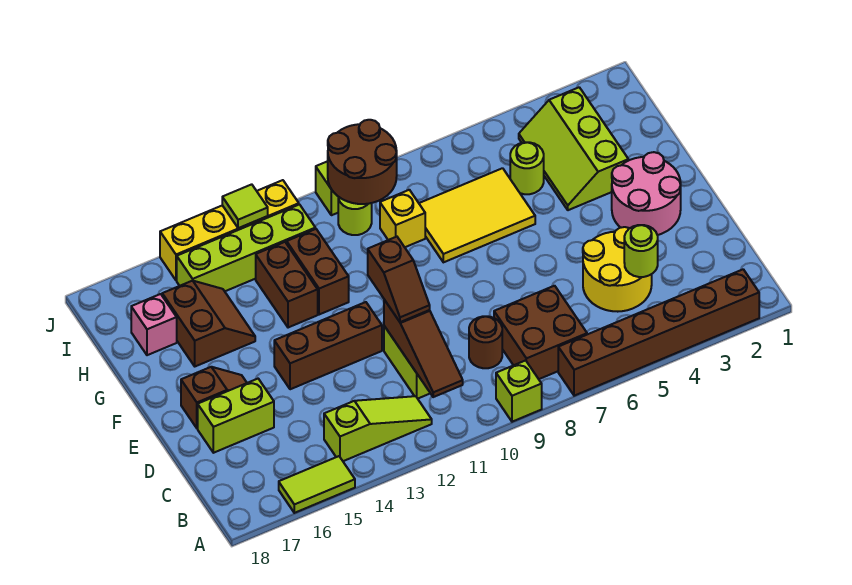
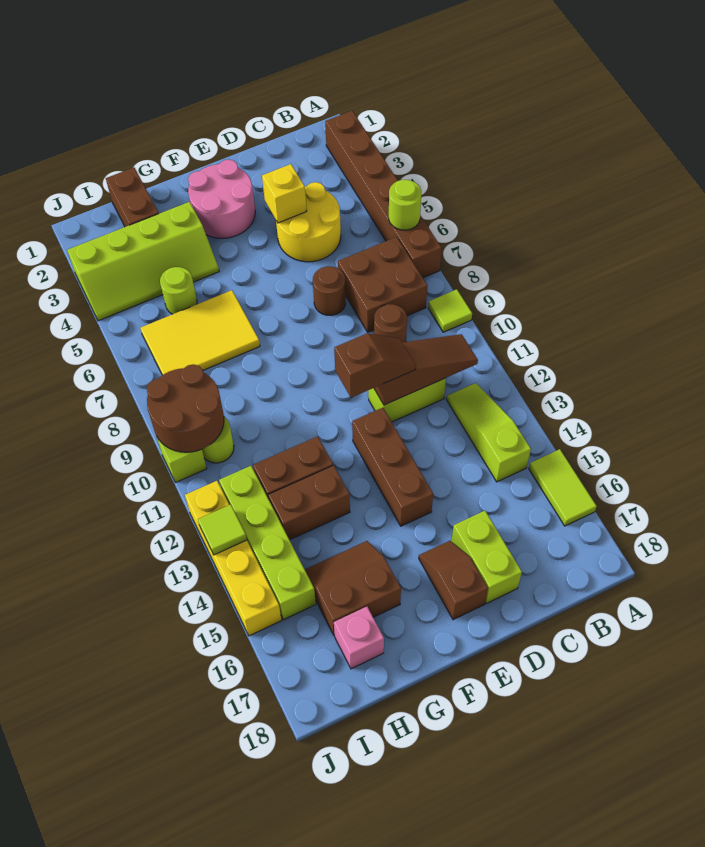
lime brick A9 level 1 -> lime tile A9 level 1
lime round brick C4 level 2 -> lime round brick A6 level 2
none -> brown round brick D7 level 1
lime slope G3:I4 level 1 top 3 -> lime slope G3:J4 level 1 top 3
yellow tile G6:H8 level 1 -> yellow tile G6:I7 level 1
none -> brown brick H1:H2 level 1
yellow brick H9 level 1 -> yellow brick D4 level 2

